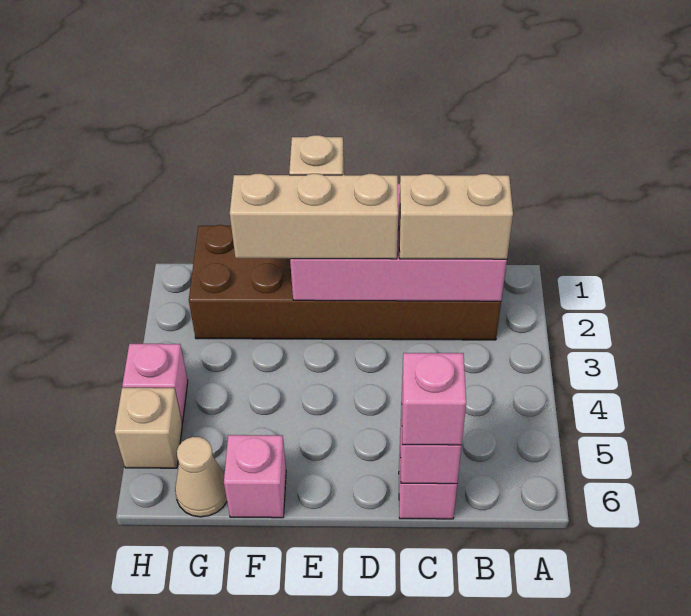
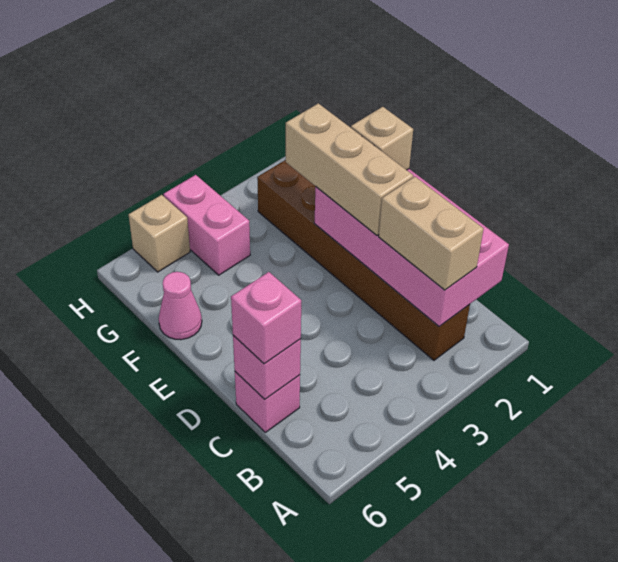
brown brick B1:G2 level 1 -> brown brick B2:G2 level 1
pink brick F6 level 1 -> pink cone F6 level 1
tan cone G6 level 1 -> none
pink brick H4 level 1 -> pink brick G4:H4 level 1

